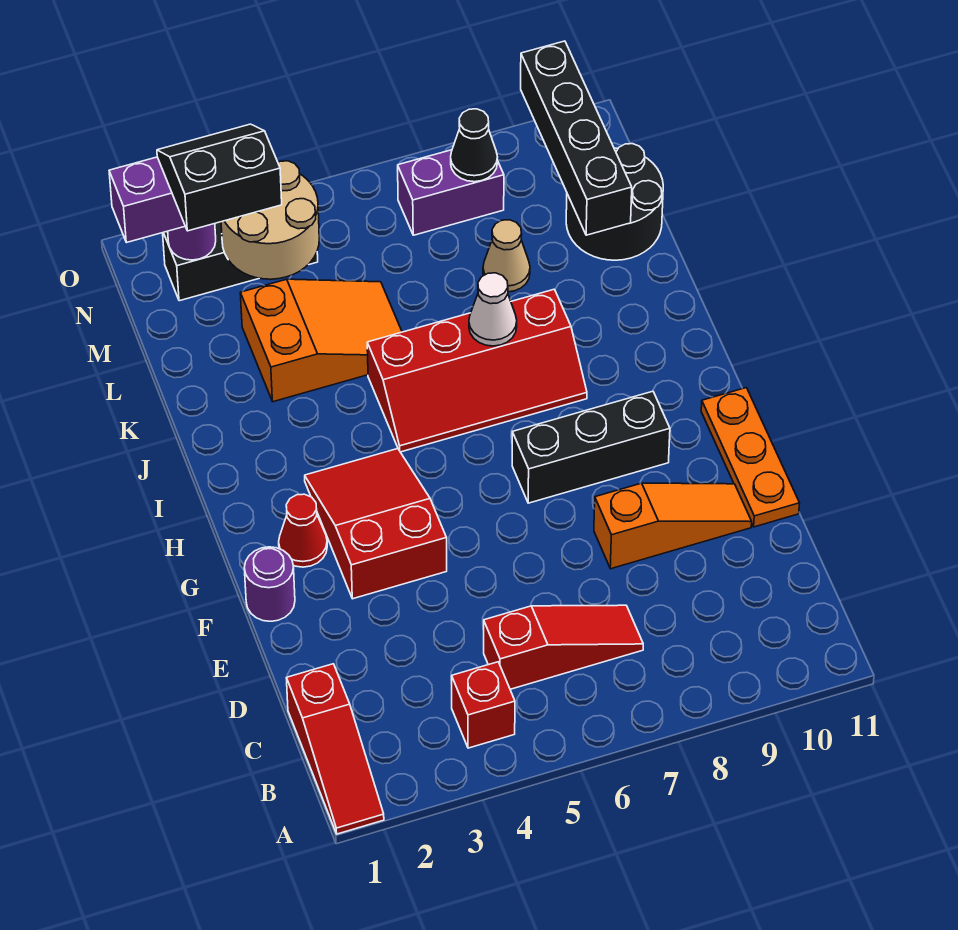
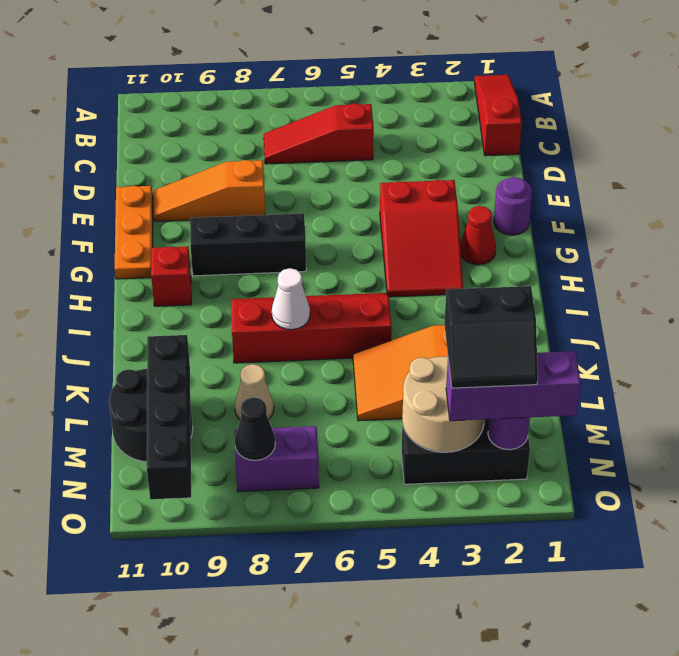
red brick B4 level 1 -> red brick H10 level 1

